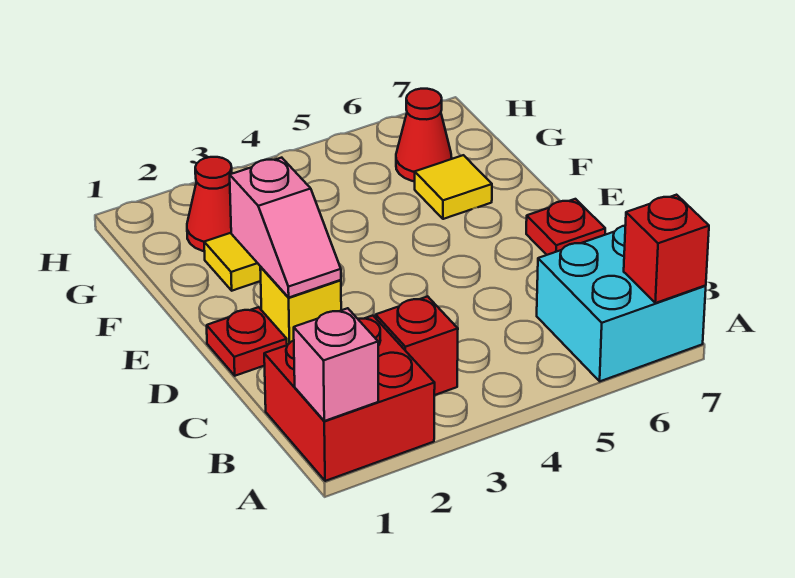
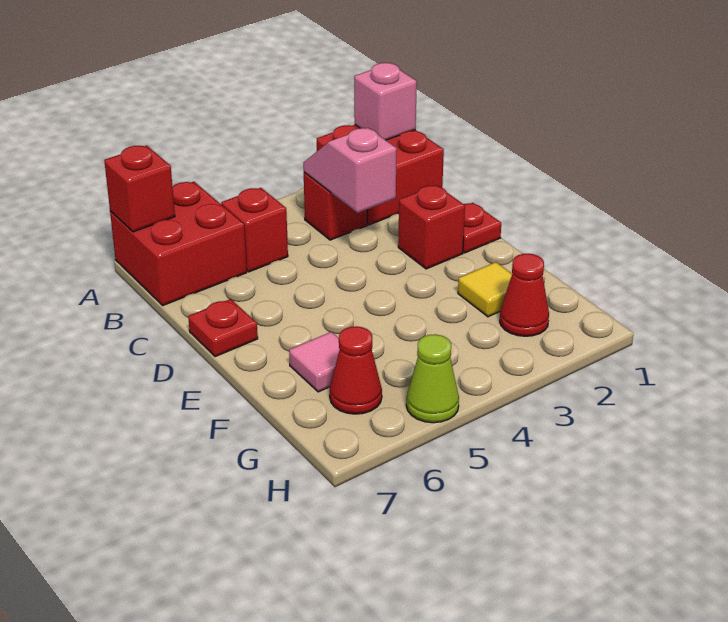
cyan brick A6:B7 level 1 -> red brick A6:B7 level 1
none -> red brick B5 level 1
yellow brick D2 level 1 -> red brick D2 level 1
pink slope D2:E2 level 2 top E -> pink slope B3:C3 level 2 top C
yellow tile F6 level 1 -> pink tile F6 level 1
none -> lime cone H5 level 1

